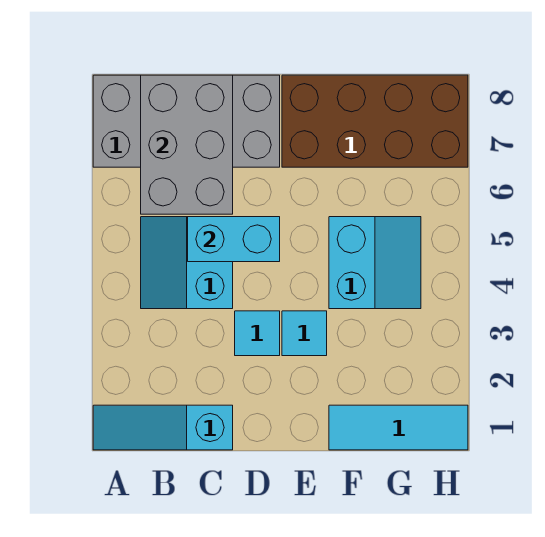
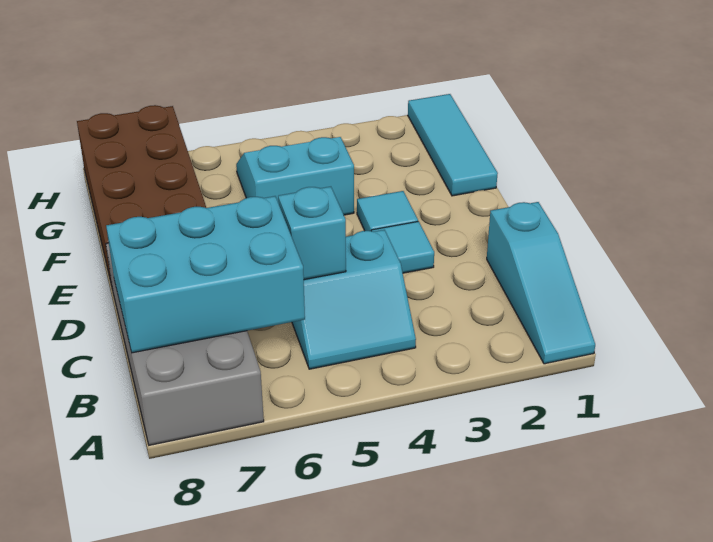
grey brick B6:C8 level 2 -> cyan brick B6:C8 level 2
cyan brick C5:D5 level 2 -> cyan brick C5 level 2

